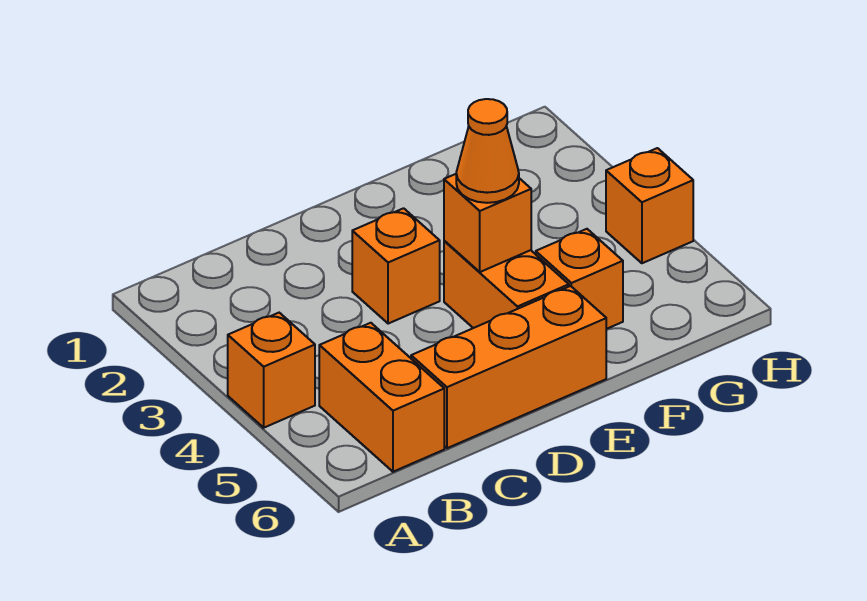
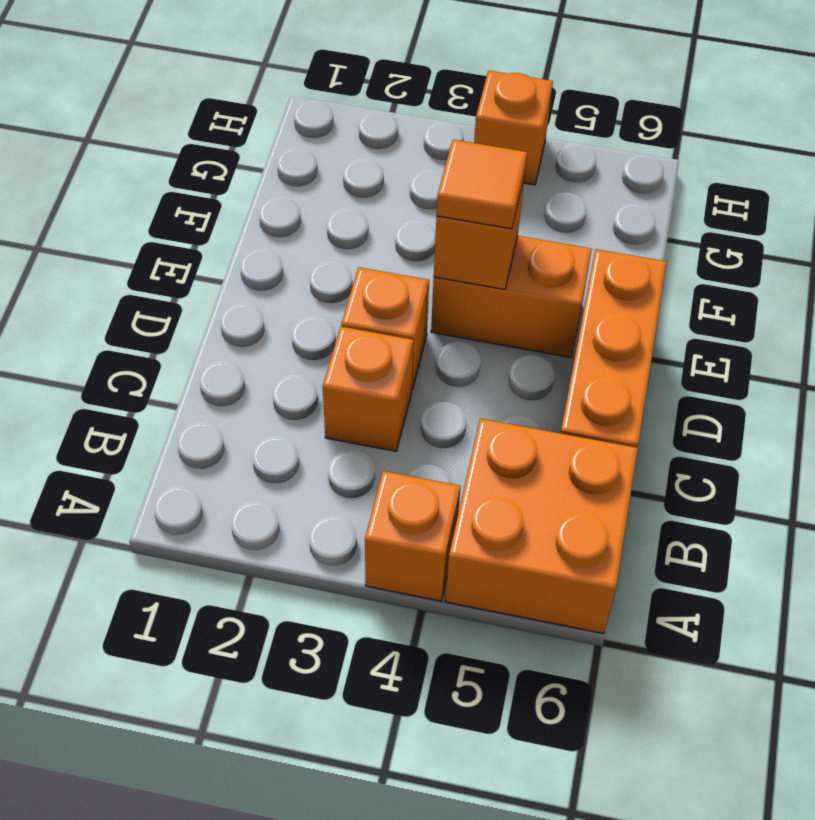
orange brick B5:B6 level 1 -> orange brick A5:B6 level 1
orange cone E4 level 3 -> orange tile E4 level 3
orange brick F5 level 1 -> orange brick C3 level 1

